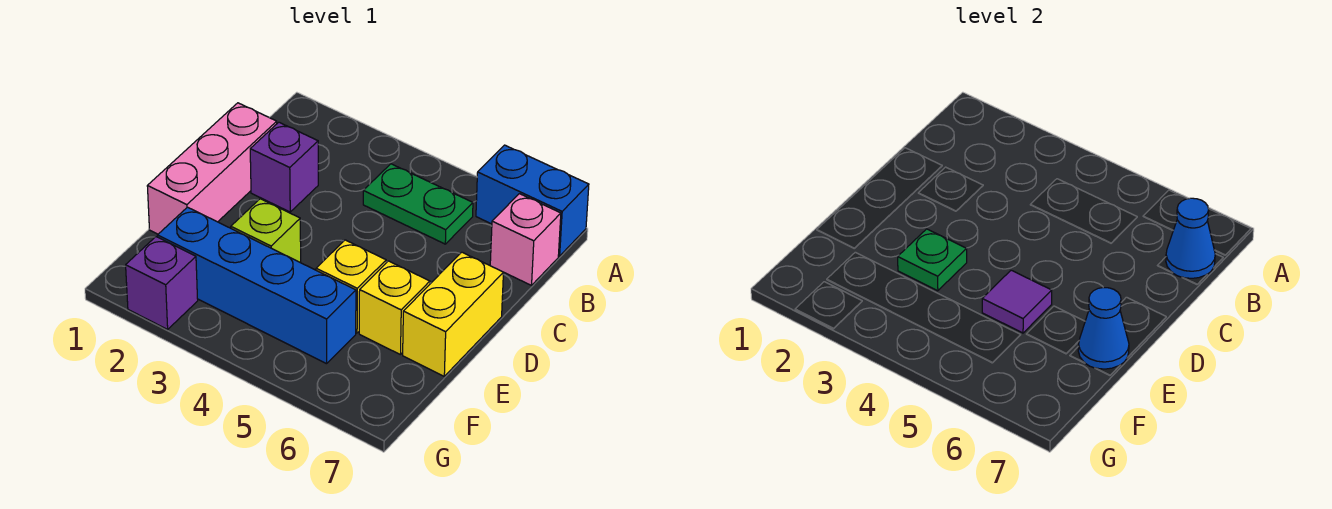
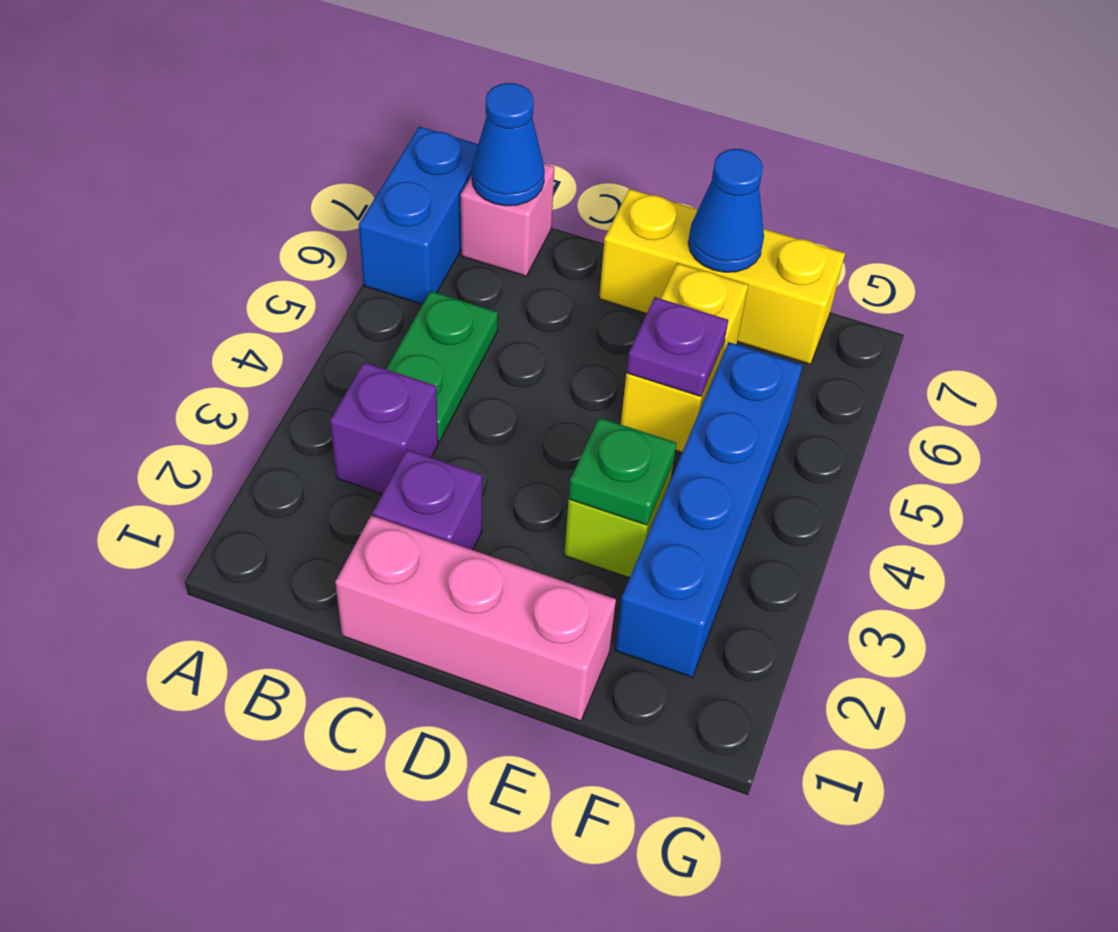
yellow brick D7:E7 level 1 -> yellow brick D7:F7 level 1
purple tile E5 level 2 -> purple plate E5 level 2
purple brick G2 level 1 -> purple brick B3 level 1

